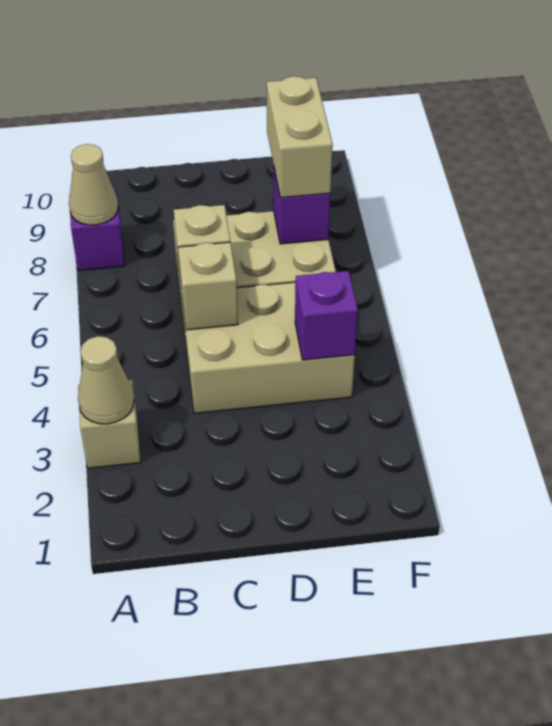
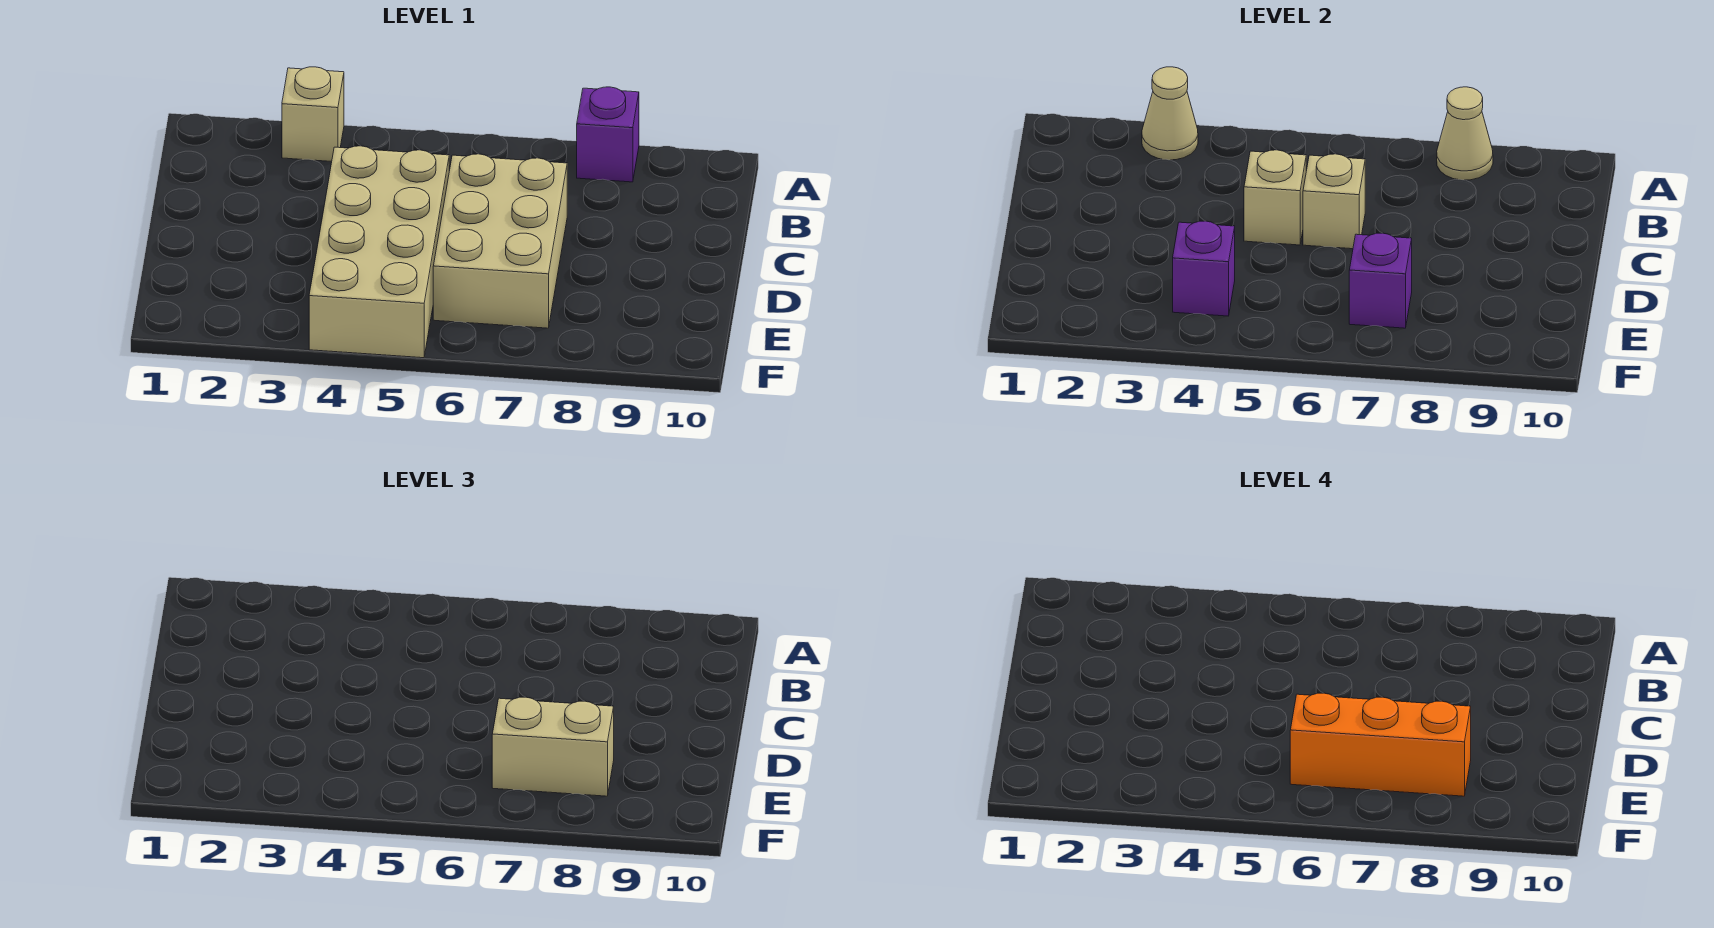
tan brick C4:E5 level 1 -> tan brick C4:F5 level 1
none -> orange brick E6:E8 level 4

